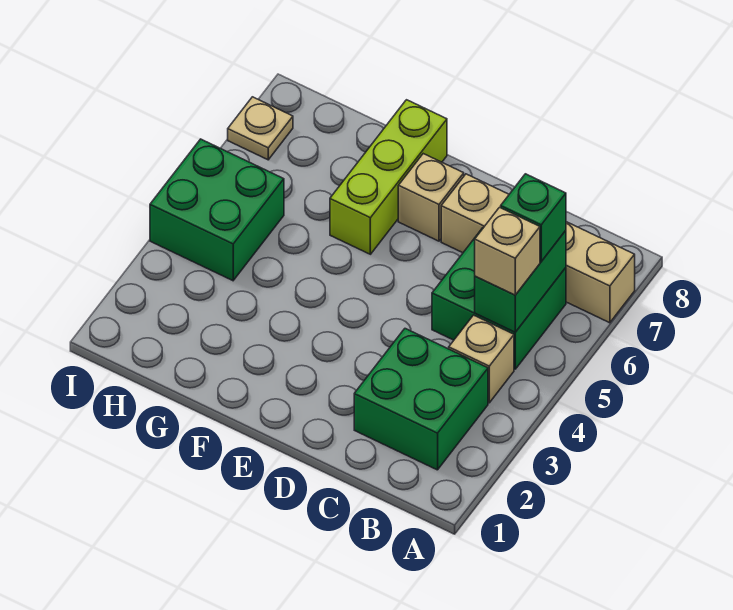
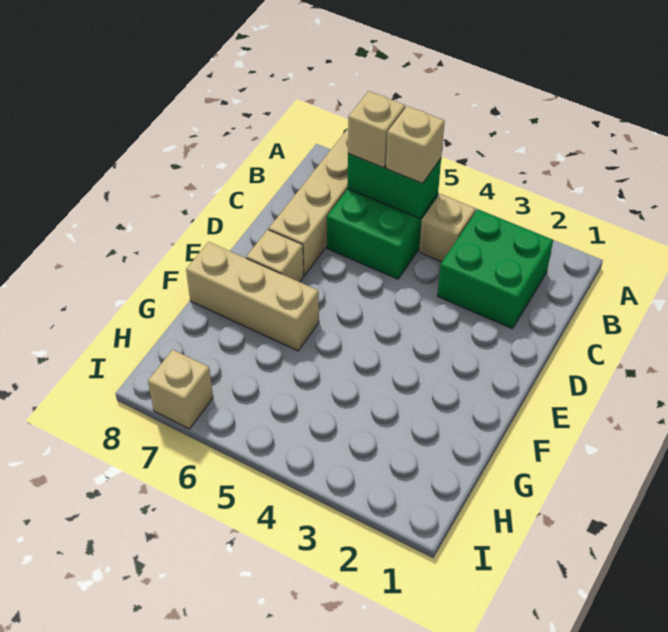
green brick B6 level 3 -> tan brick B6 level 3
lime brick F6:F8 level 1 -> tan brick F6:F8 level 1
green brick H4:I5 level 1 -> none
tan plate I7 level 1 -> tan brick I7 level 1

